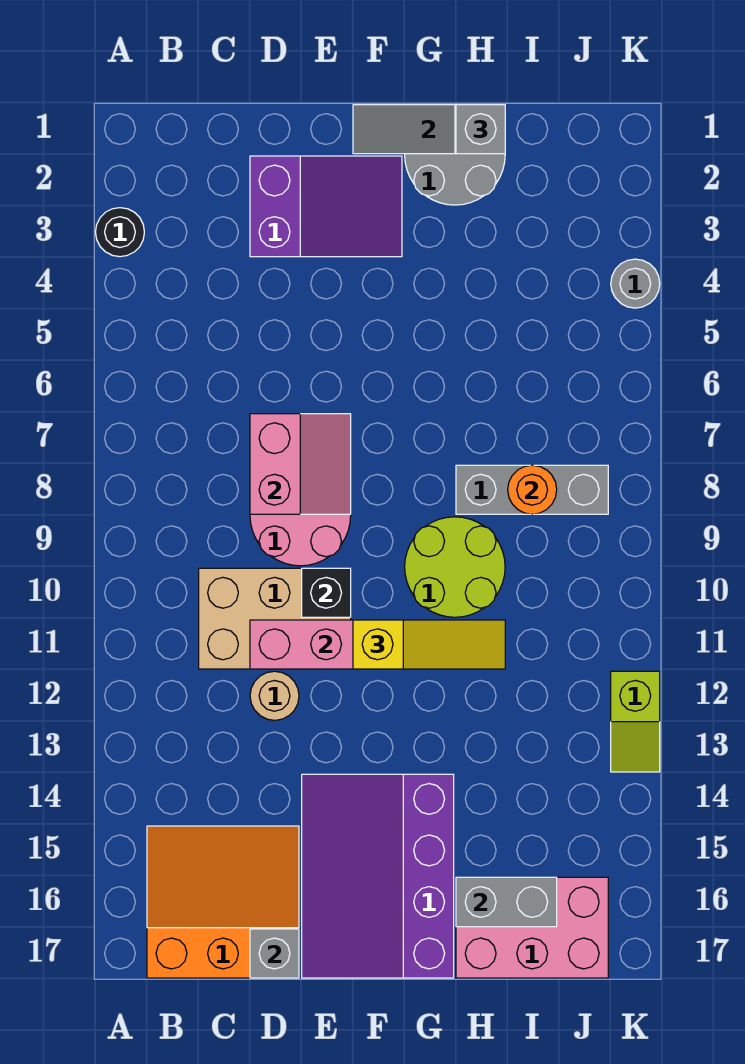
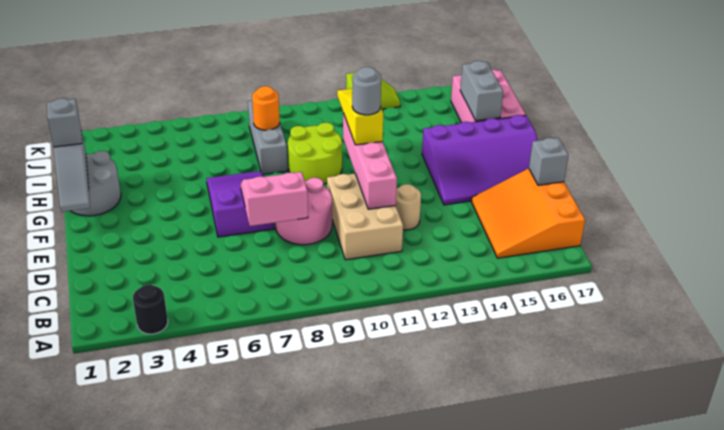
purple slope D2:F3 level 1 top D -> purple slope E6:G7 level 1 top E
black brick E10 level 2 -> none
grey round brick K4 level 1 -> grey round brick F11 level 4

